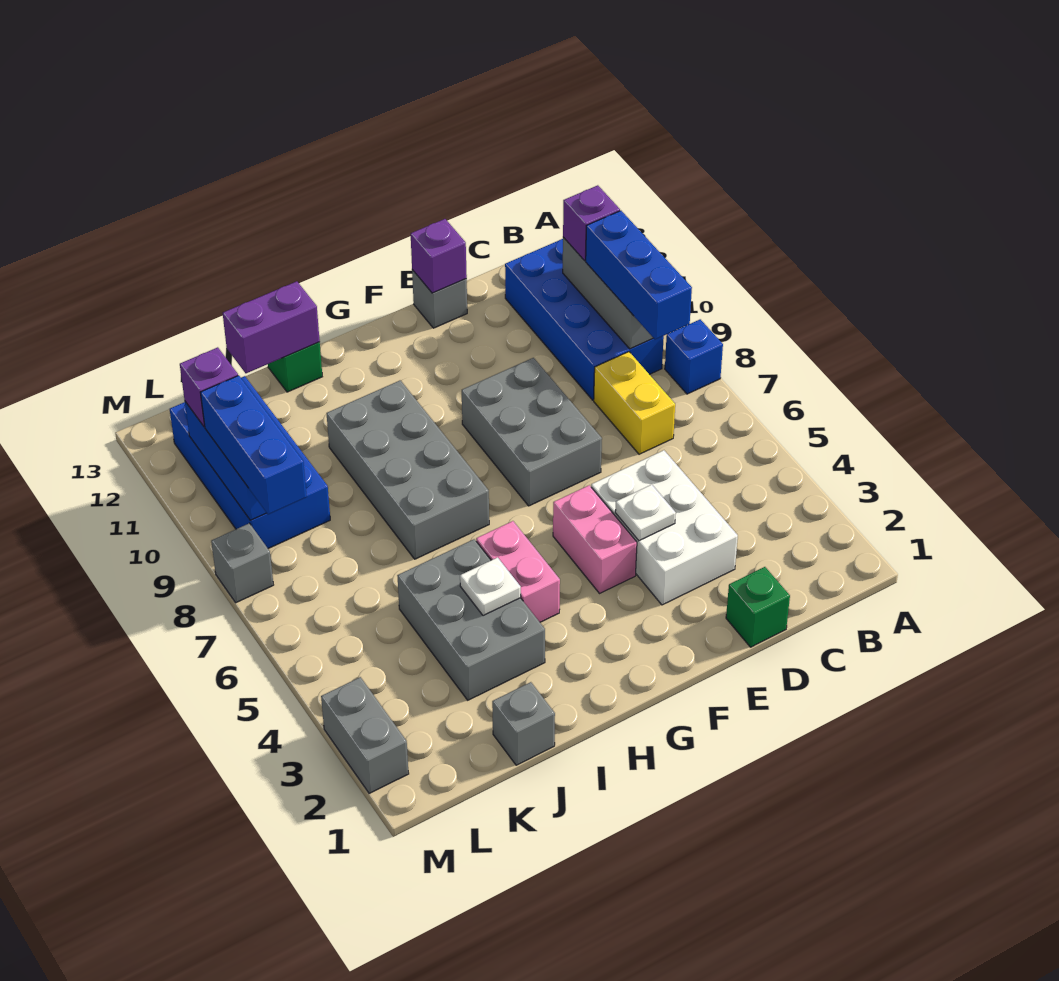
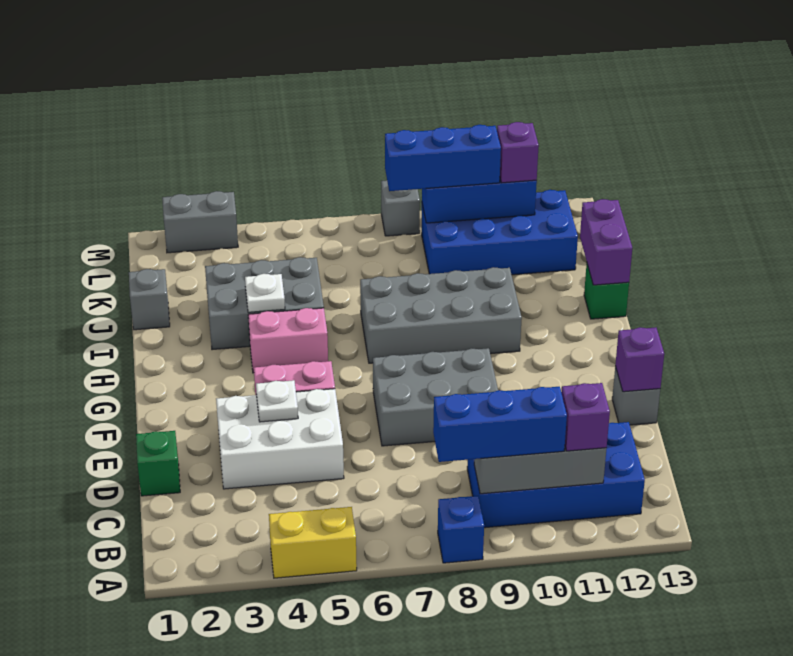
yellow brick C7:C8 level 1 -> yellow brick A4:A5 level 1

